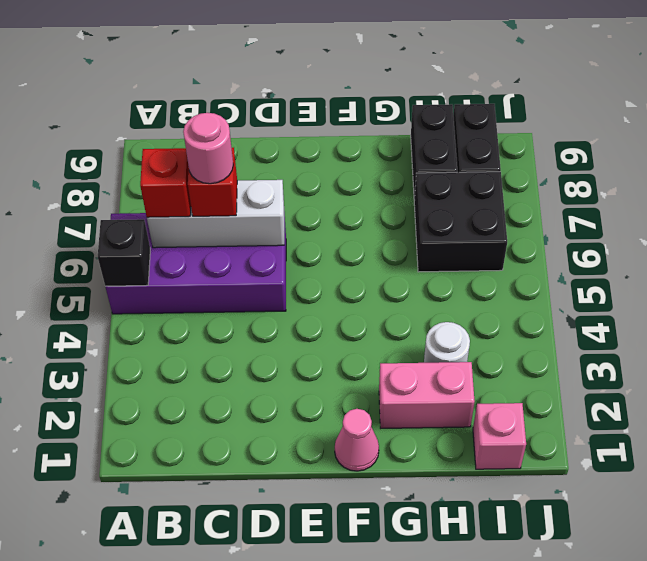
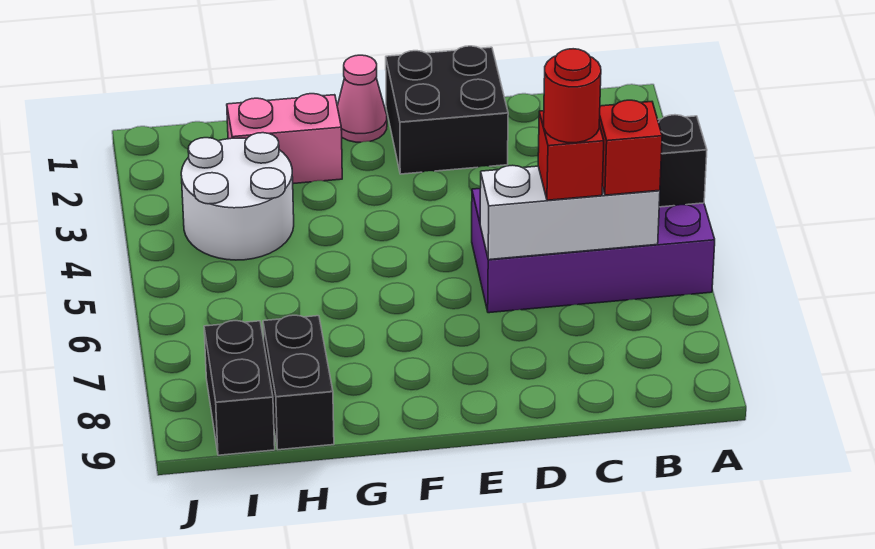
pink round brick C6 level 4 -> red round brick C6 level 4
white round brick H3 level 1 -> white round brick H3:I4 level 1
black brick H6:I7 level 1 -> black brick D1:E2 level 1
pink brick I1 level 1 -> none

